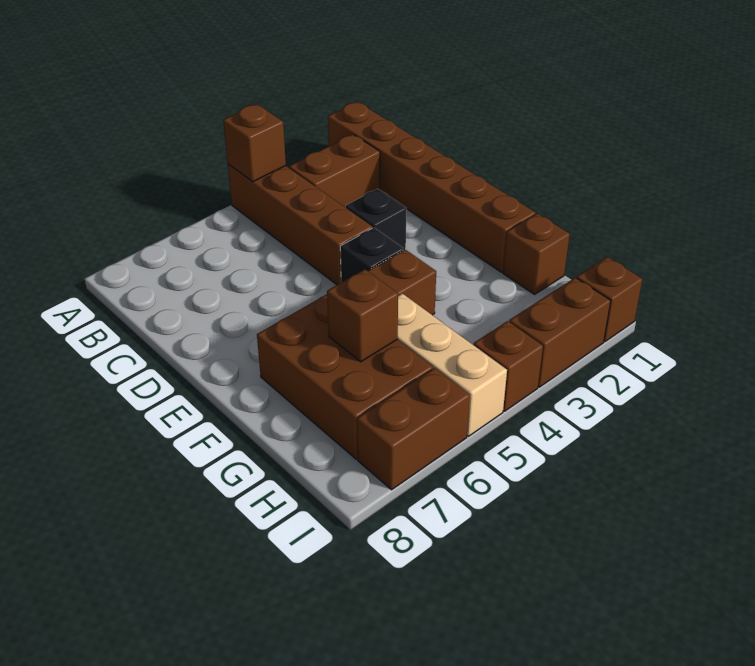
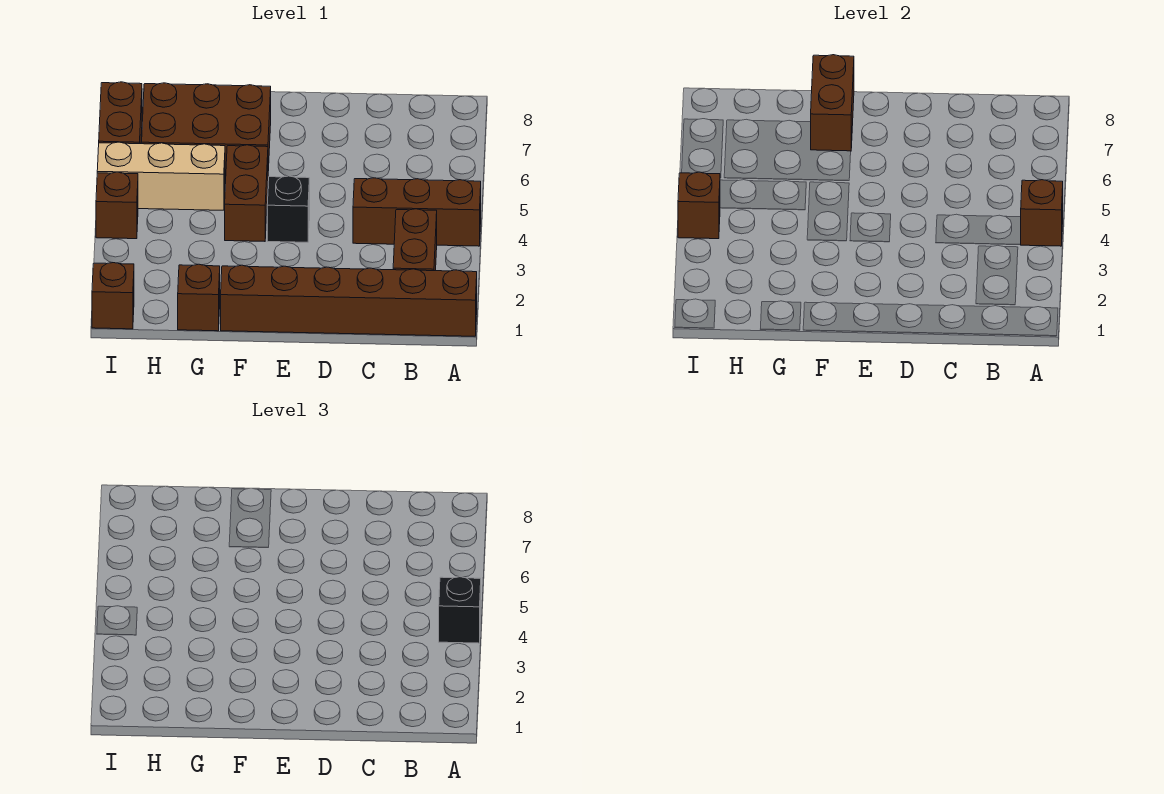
brown brick A4:D4 level 1 -> brown brick A4:C4 level 1
black brick D3 level 1 -> black brick A4 level 3
brown brick G6 level 2 -> brown brick I4 level 2
brown brick I2:I3 level 1 -> brown brick F7:F8 level 2

